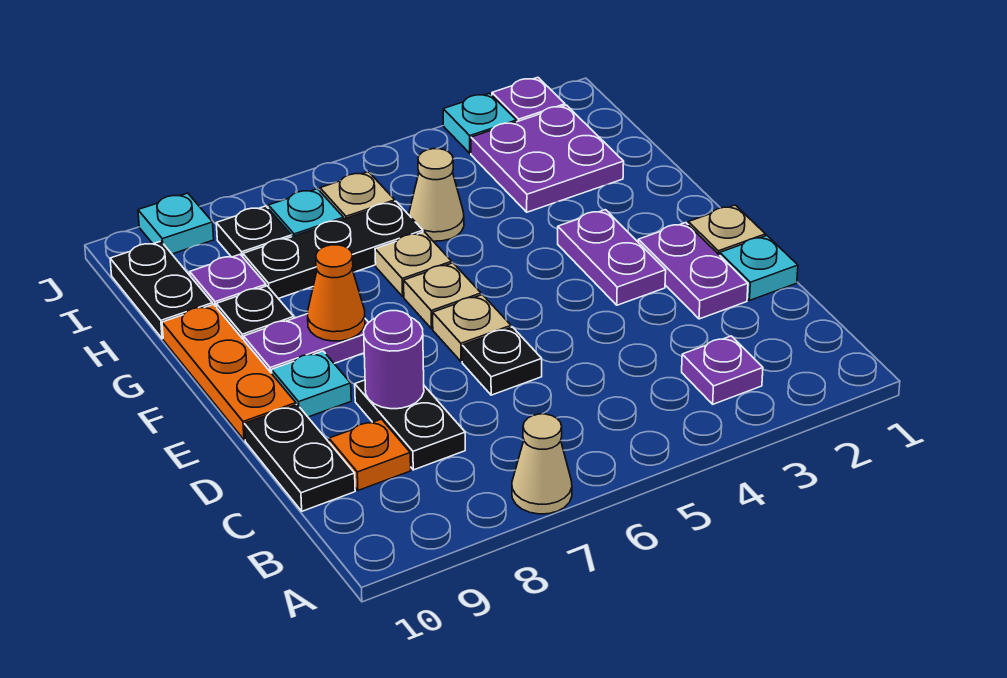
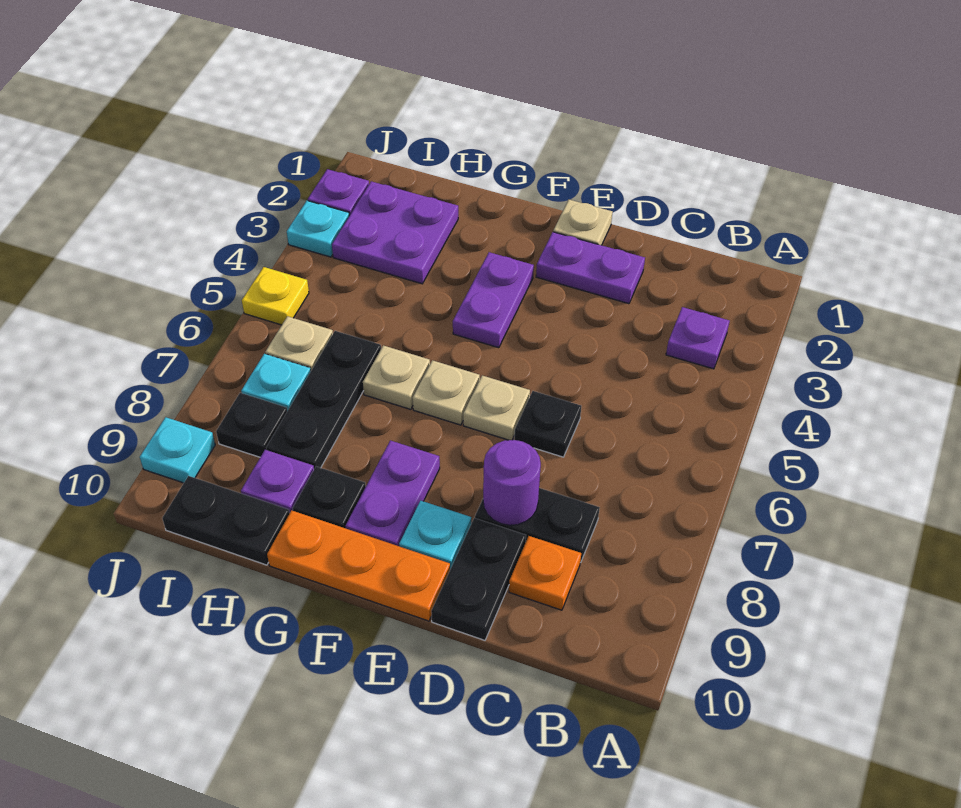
tan cone A7 level 1 -> none
black plate C10:D10 level 1 -> black plate D9:D10 level 1
cyan plate D1 level 1 -> none
purple plate E3:F3 level 1 -> purple plate F3:F4 level 1
orange cone F8 level 2 -> none
tan cone H5 level 1 -> none
none -> yellow plate J5 level 1

